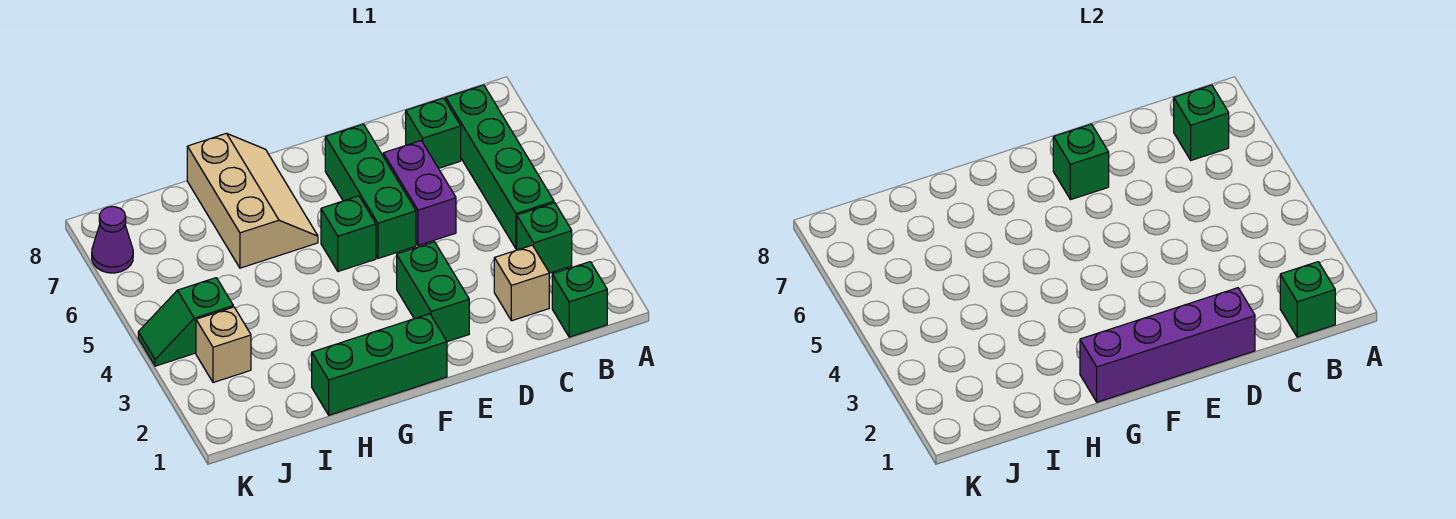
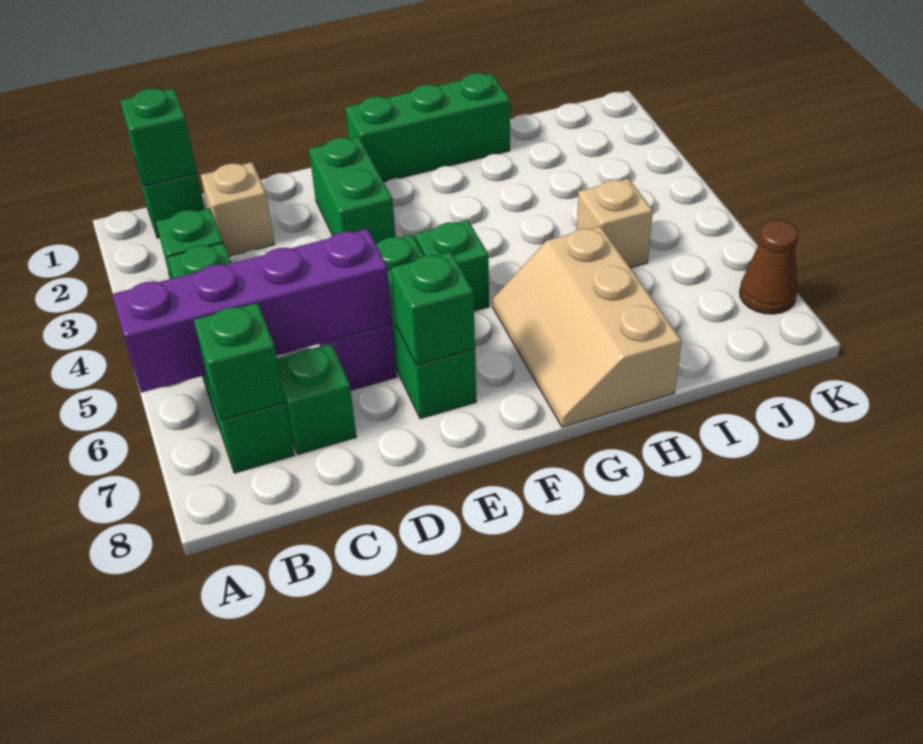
purple brick D1:G1 level 2 -> purple brick A6:D6 level 2
tan brick J3 level 1 -> tan brick I5 level 1
green slope J4:K4 level 1 top J -> none
purple cone K7 level 1 -> brown cone K7 level 1

